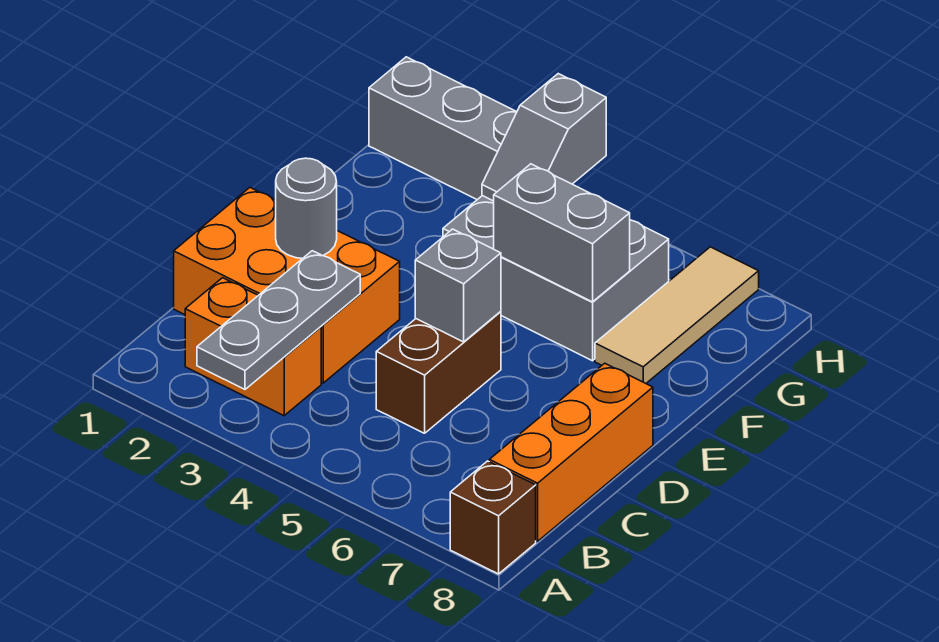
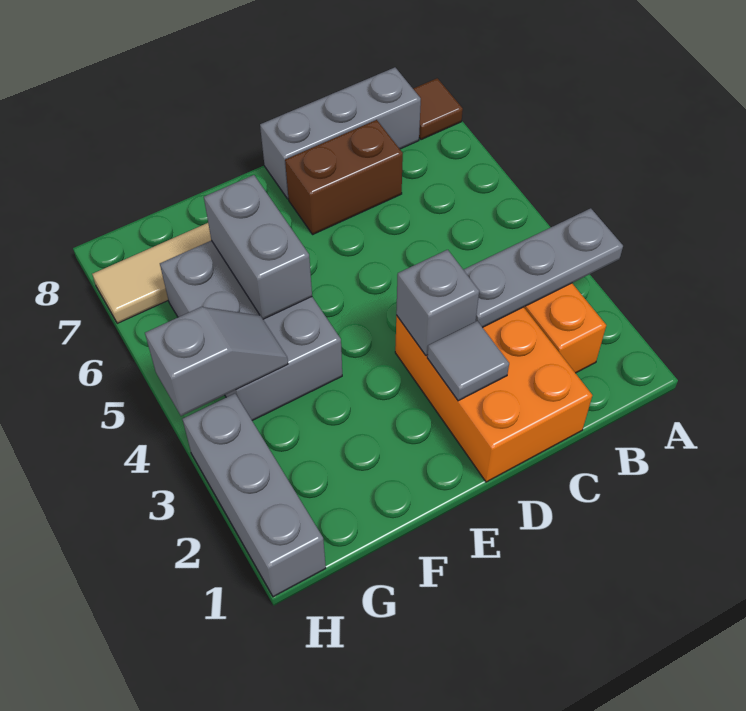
brown brick A8 level 1 -> brown tile A8 level 1
orange brick B8:D8 level 1 -> grey brick B8:D8 level 1
brown brick C5:D5 level 1 -> brown brick C7:D7 level 1
grey round brick D2 level 2 -> grey tile D2 level 2
grey brick D5 level 2 -> grey brick D3 level 2

